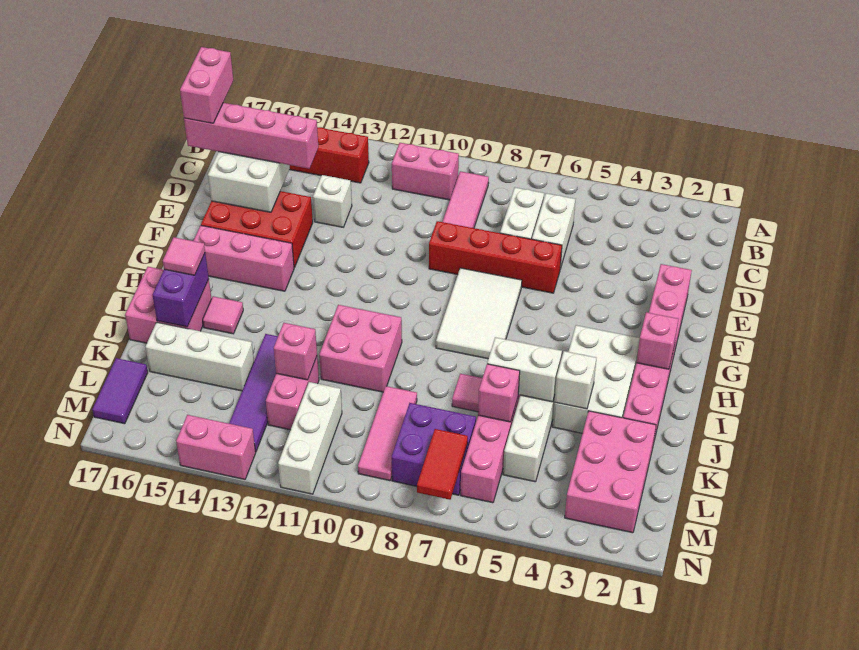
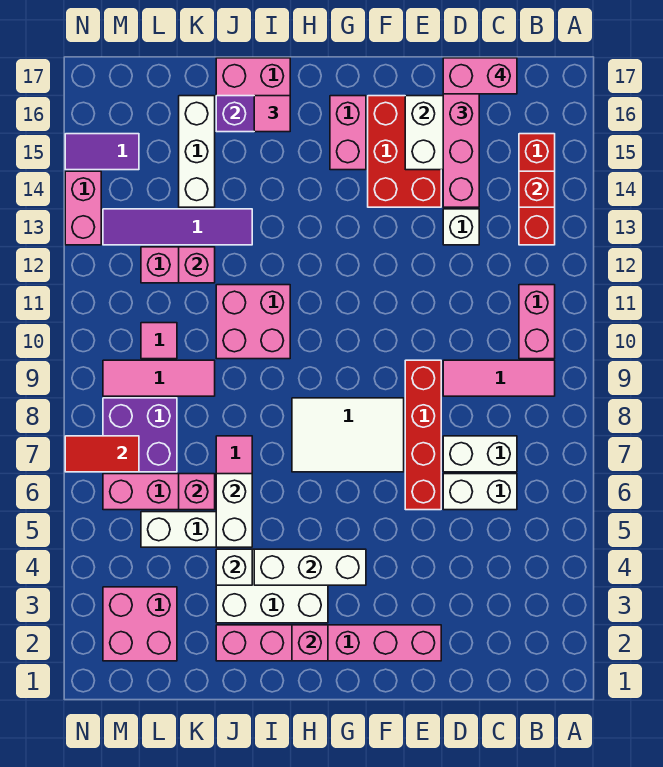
none -> red brick B14 level 2
pink brick G14:G16 level 1 -> pink brick G15:G16 level 1
pink tile I15 level 1 -> pink tile L10 level 1
pink brick K2:M3 level 1 -> pink brick L2:M3 level 1
white brick L11:N11 level 1 -> white brick G4:I4 level 2
purple tile L17:M17 level 1 -> purple tile M15:N15 level 1

